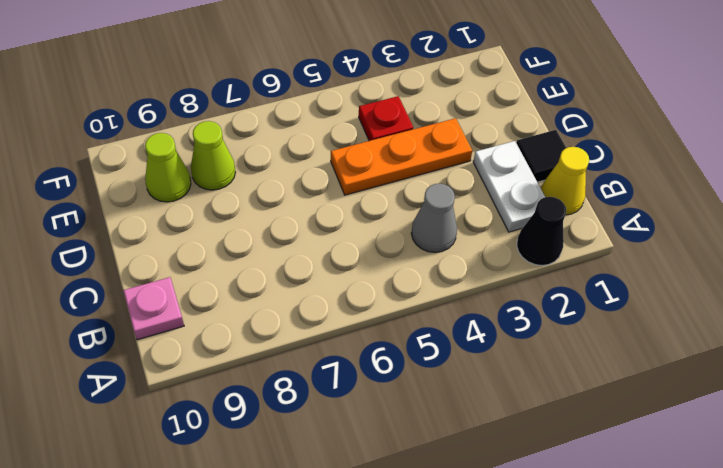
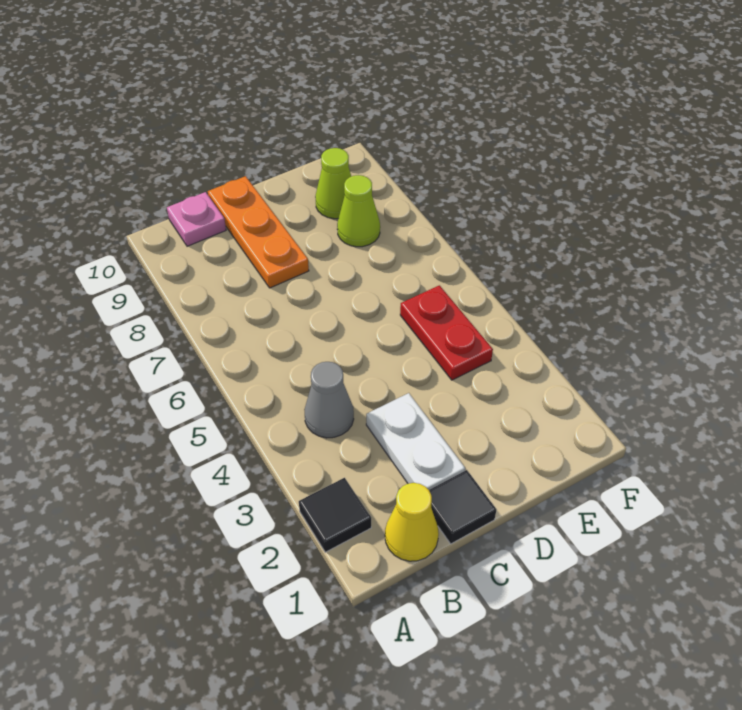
black cone A2 level 1 -> black tile A2 level 1
white plate B2:C2 level 1 -> white plate C2:C3 level 1
orange plate D3:D5 level 1 -> orange plate C8:C10 level 1
red plate E4 level 1 -> red plate E4:E5 level 1

